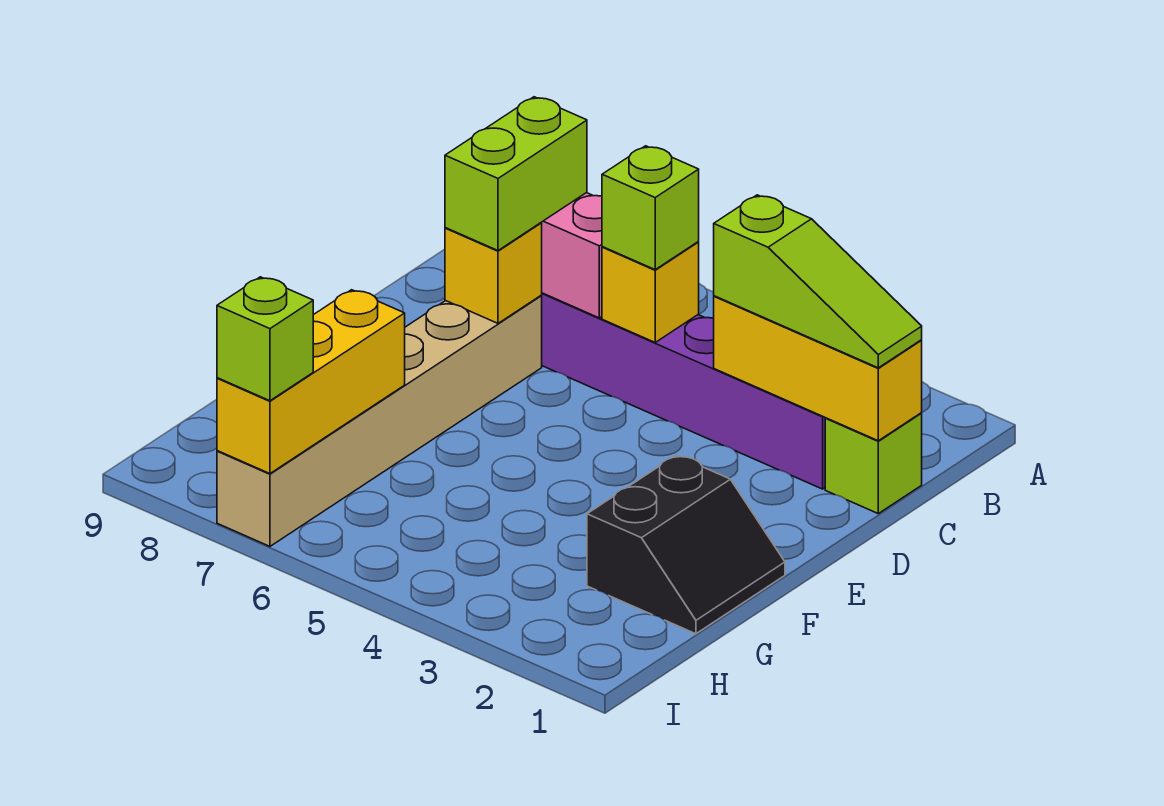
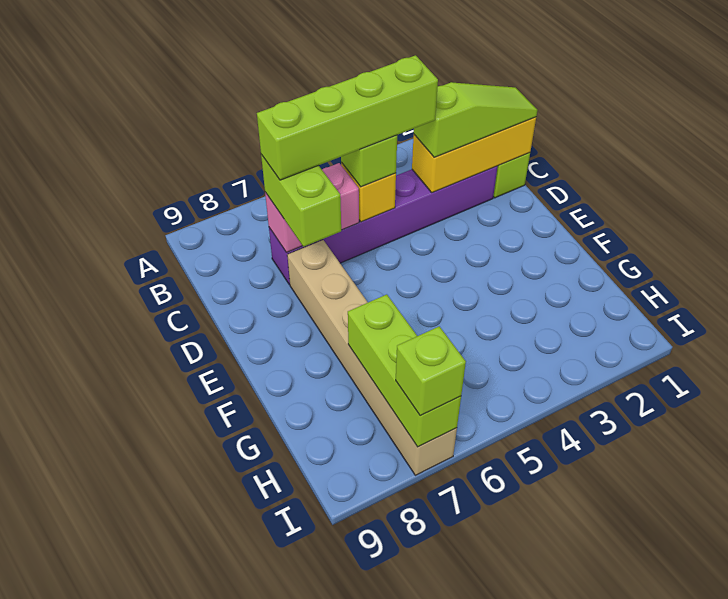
none -> lime brick C4:C7 level 4
yellow brick D7 level 2 -> none
black slope F1:G2 level 1 top 2 -> none
yellow brick G7:I7 level 2 -> lime brick G7:I7 level 2

